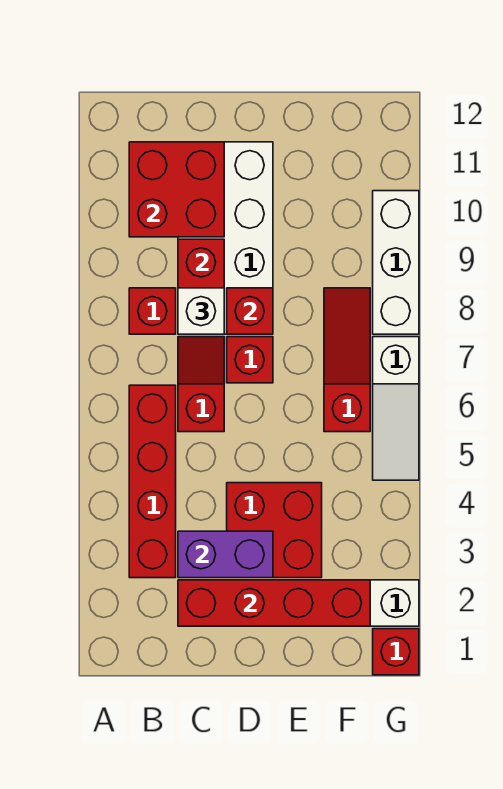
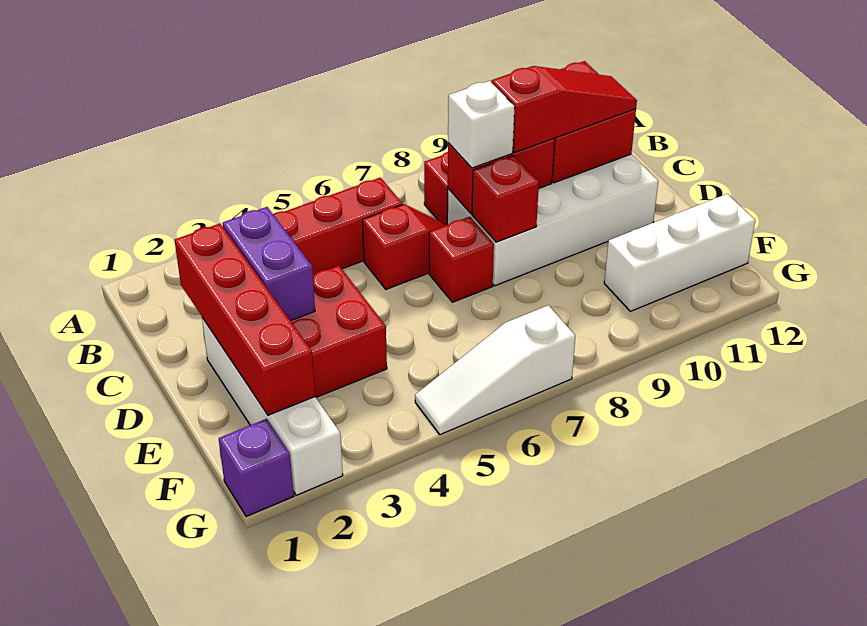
red slope F6:F8 level 1 top 6 -> red slope C9:C11 level 3 top 9
red brick G1 level 1 -> purple brick G1 level 1
white brick G8:G10 level 1 -> white brick F10:F12 level 1

